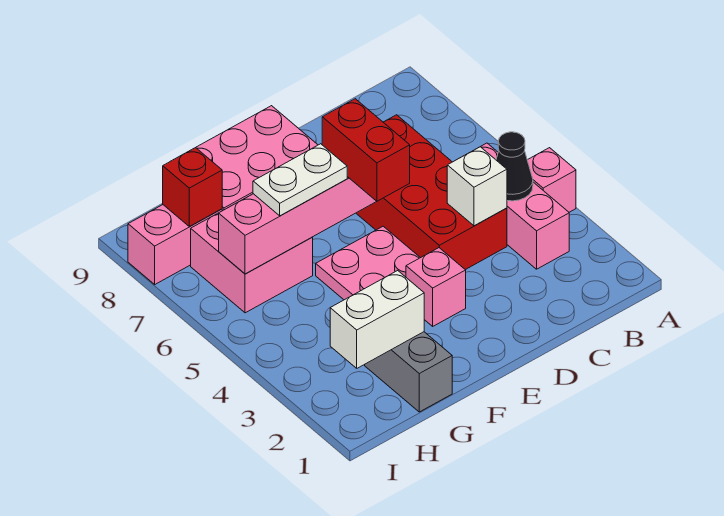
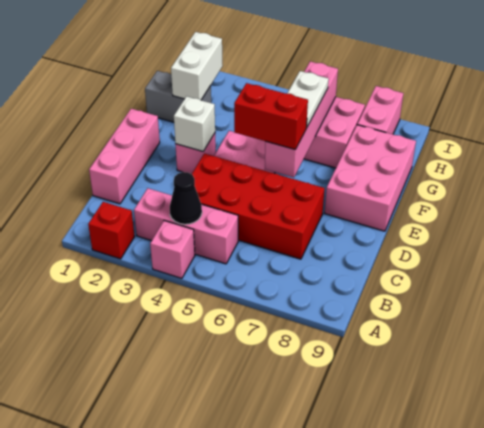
none -> pink brick C1:E1 level 1
white brick C4 level 2 -> white brick E3 level 2
red brick H8 level 2 -> red brick A2 level 1

